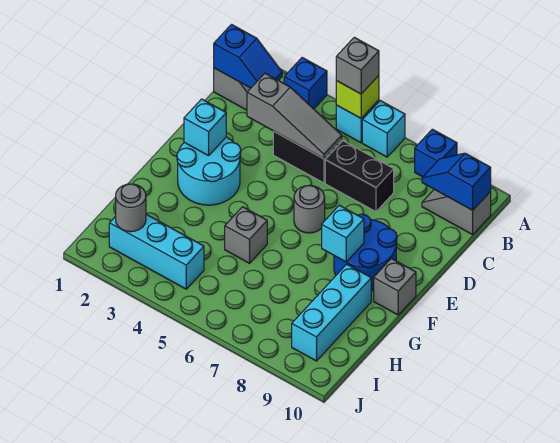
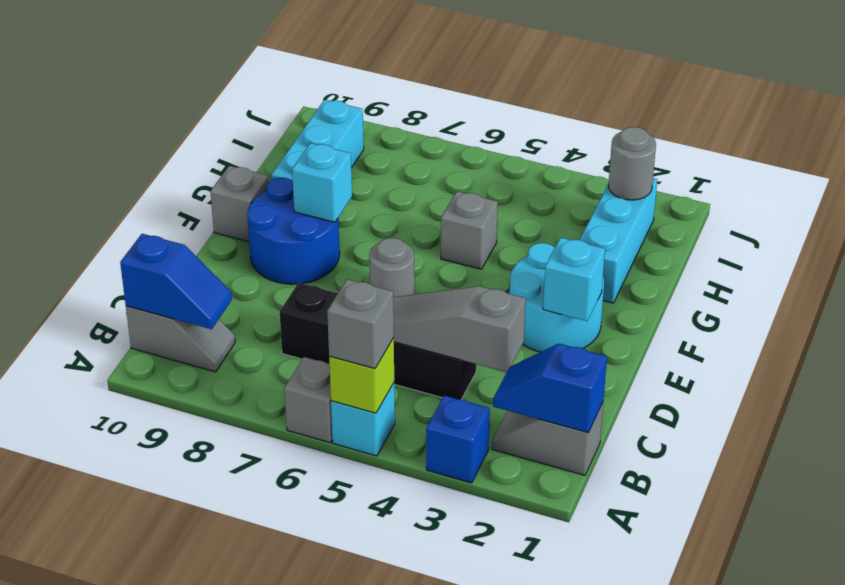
cyan brick A6 level 1 -> grey brick A6 level 1
blue brick A8 level 1 -> none
cyan brick I2:I4 level 1 -> cyan brick G2:I2 level 1

